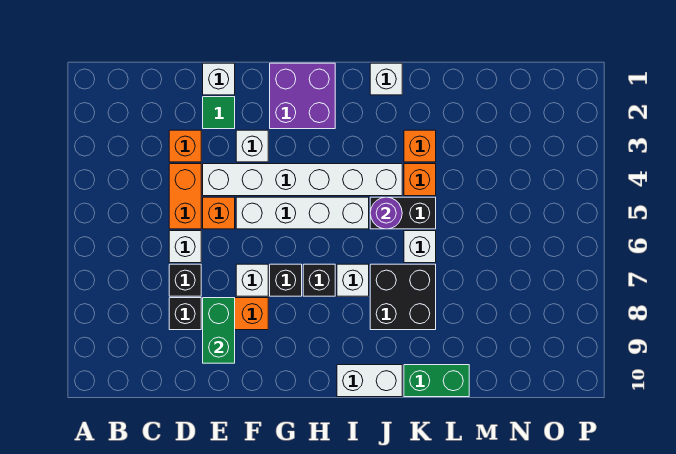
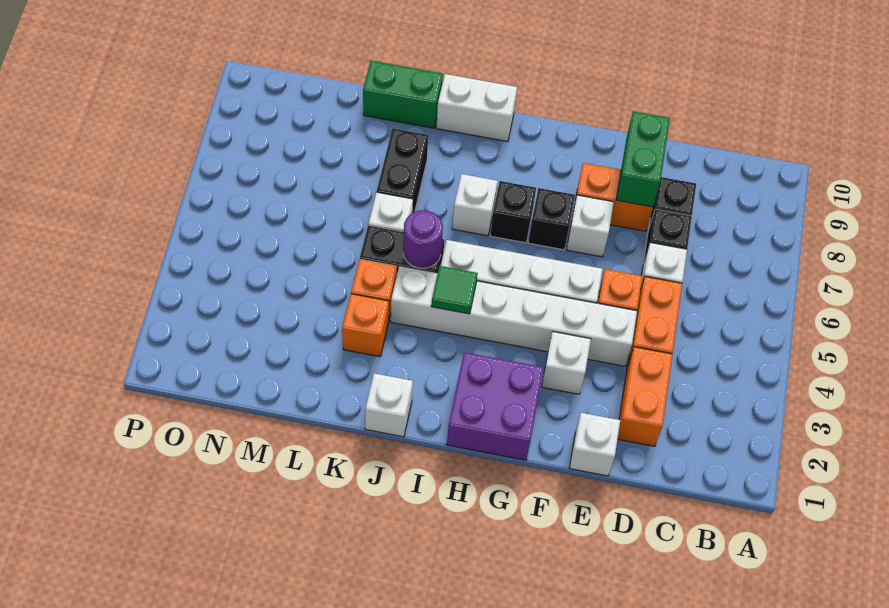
orange brick D3 level 1 -> orange brick D2:D3 level 1
green tile E2 level 1 -> green tile I4 level 2
black brick J7:K8 level 1 -> black brick K7:K8 level 1

